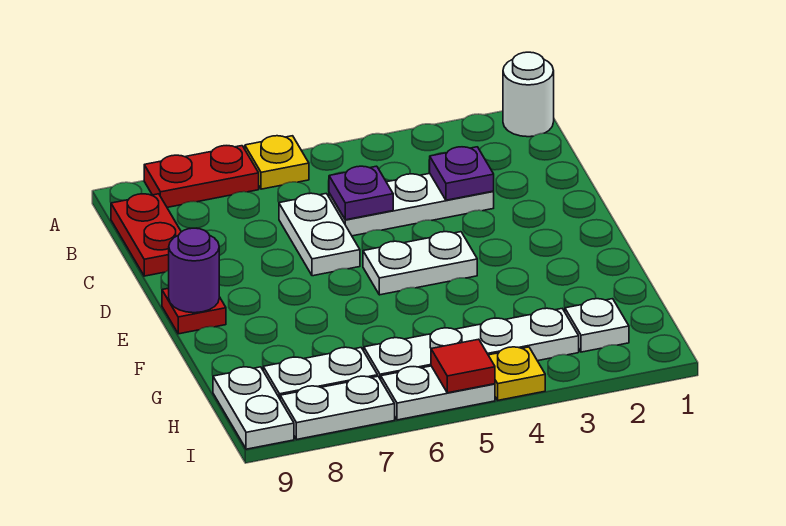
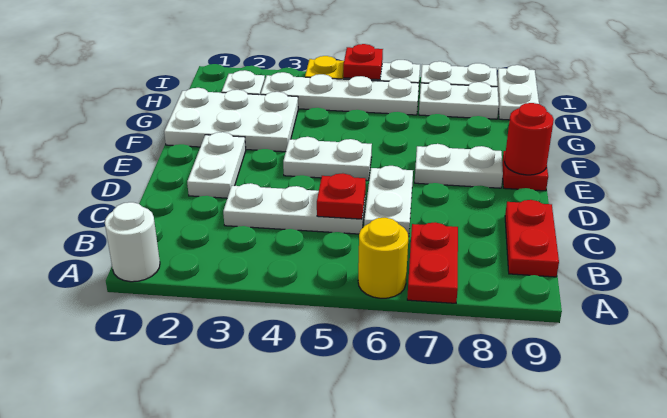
yellow plate A6 level 1 -> yellow round brick A6 level 1
red plate A7:A8 level 1 -> red plate A7:B7 level 1
purple plate C3 level 2 -> none
purple plate C5 level 2 -> red plate C5 level 2
none -> white plate D2:E2 level 1
none -> white plate E7:E8 level 1
purple round brick E9 level 2 -> red round brick E9 level 2
none -> white plate F1:G3 level 1
red tile I5 level 2 -> red plate I5 level 2

